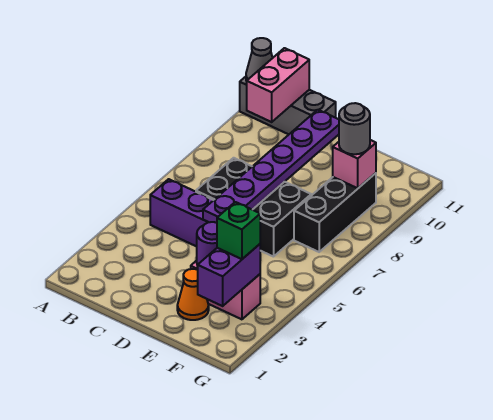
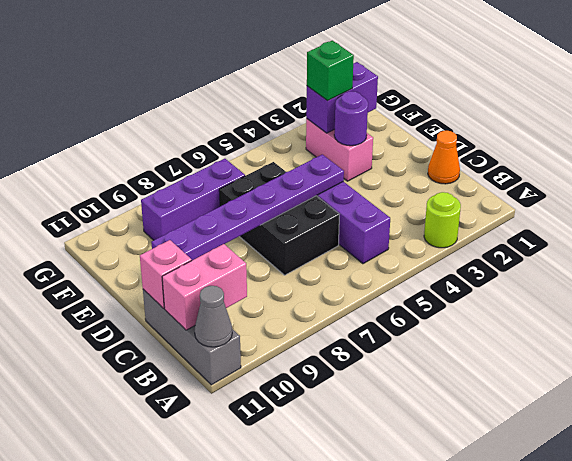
none -> lime round brick A3 level 1
orange cone E2 level 1 -> orange cone C1 level 1
black brick F7:F9 level 1 -> purple brick F7:F9 level 1
pink brick F9 level 2 -> pink brick C11 level 2
grey round brick F9 level 3 -> none

